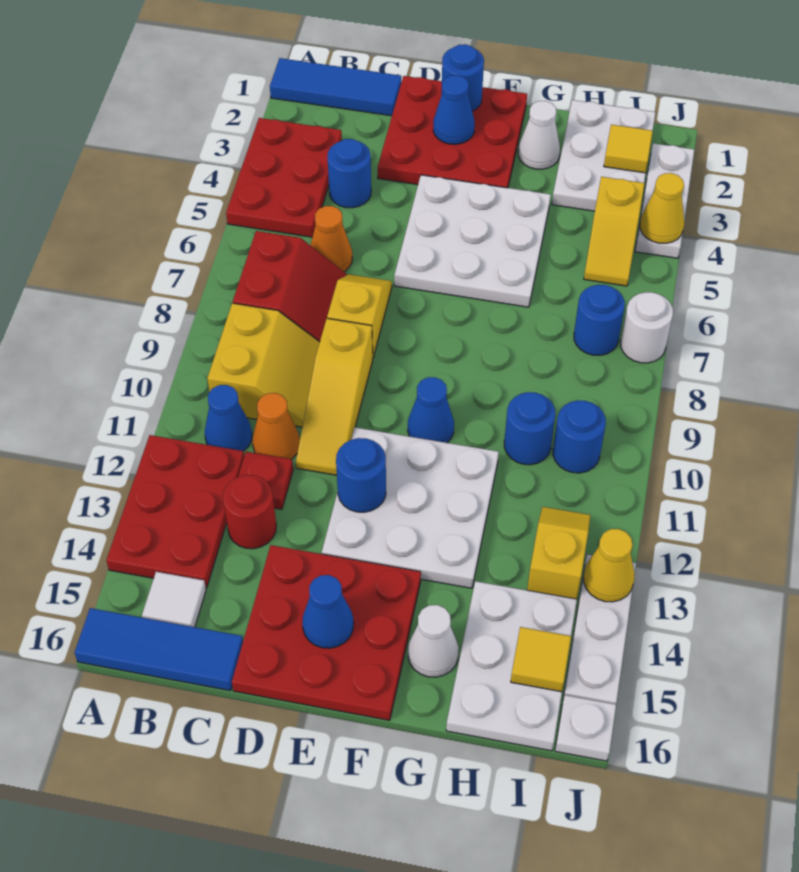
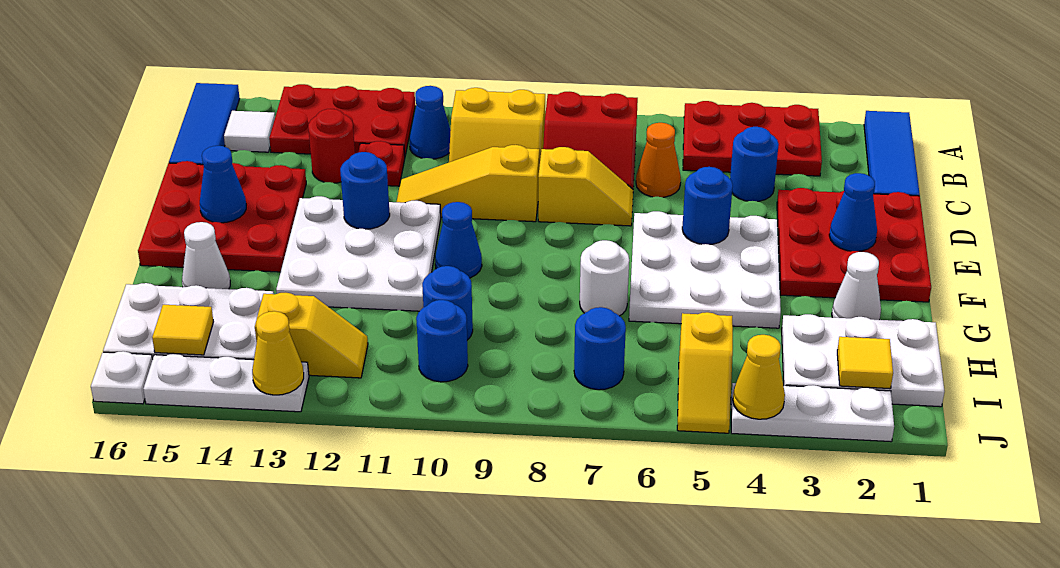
orange cone C11 level 1 -> none
blue round brick E1 level 2 -> blue round brick E5 level 2
yellow slope I4:I5 level 1 top 4 -> yellow slope I5:J5 level 1 top I
white round brick J7 level 1 -> white round brick G7 level 1

